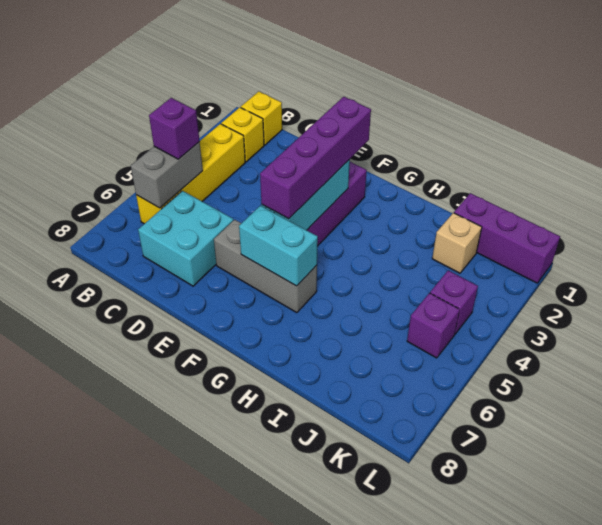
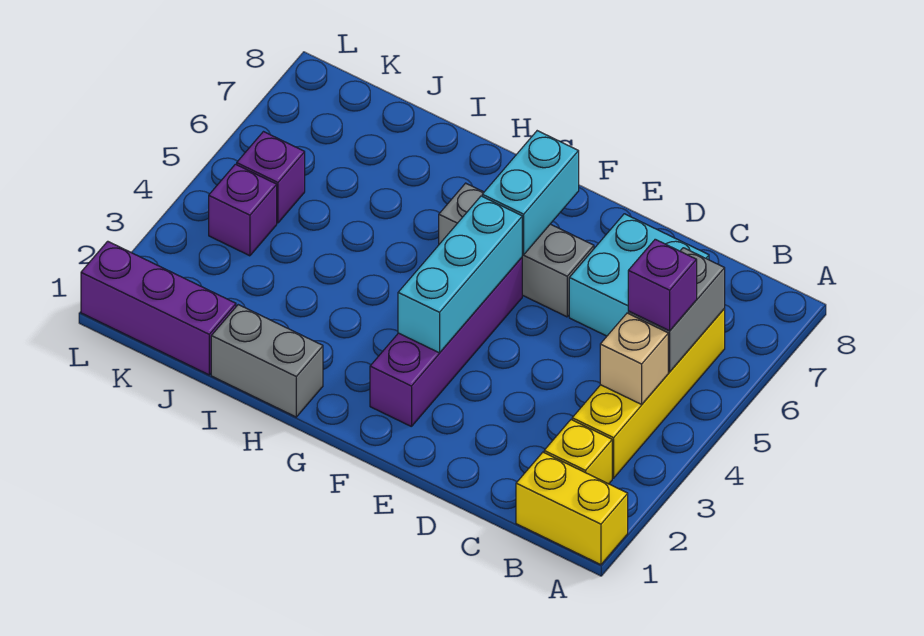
yellow brick B1 level 1 -> yellow brick A1:B1 level 1
purple brick F2:F5 level 3 -> none
cyan brick F6:G6 level 2 -> cyan brick F6:F7 level 2
none -> grey brick H1:I1 level 1
tan brick J2 level 1 -> tan brick B4 level 2

